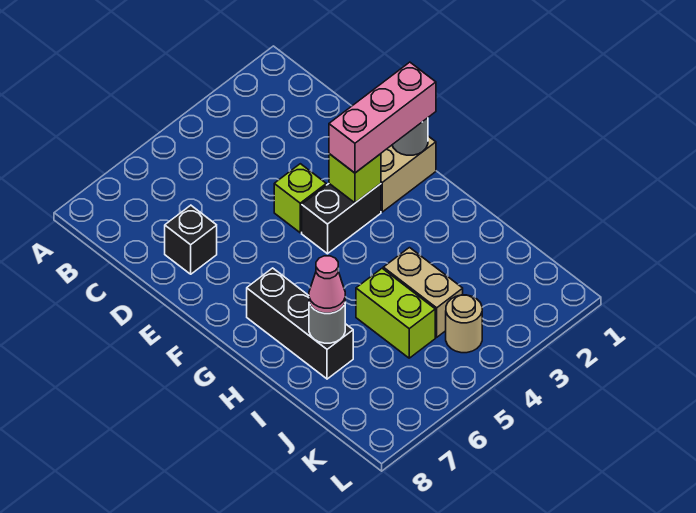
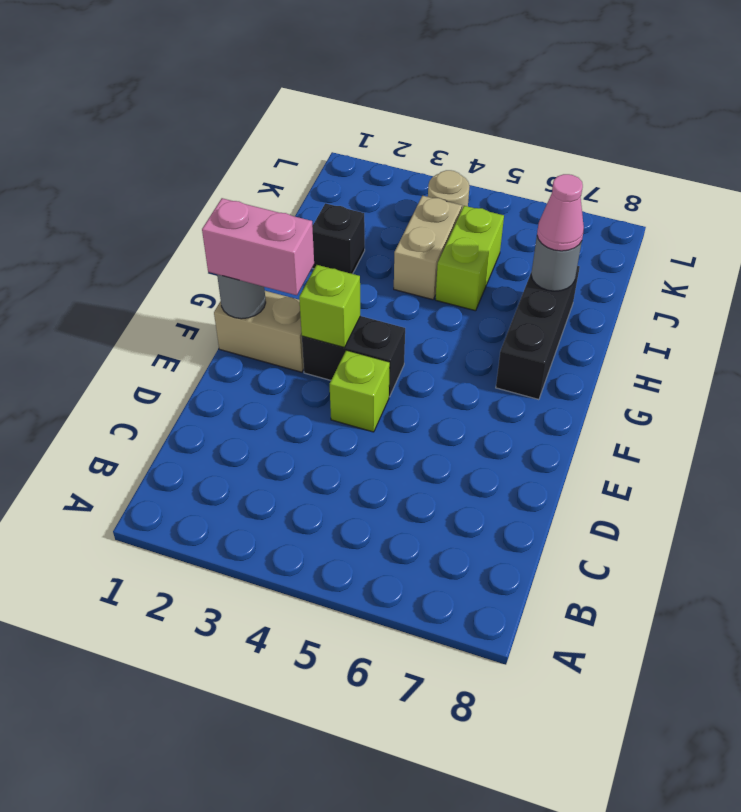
black brick D7 level 1 -> black brick I2 level 1
pink brick F1:F3 level 3 -> pink brick F1:F2 level 3

